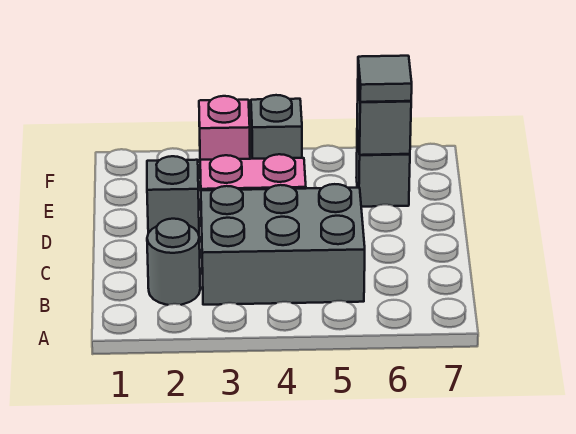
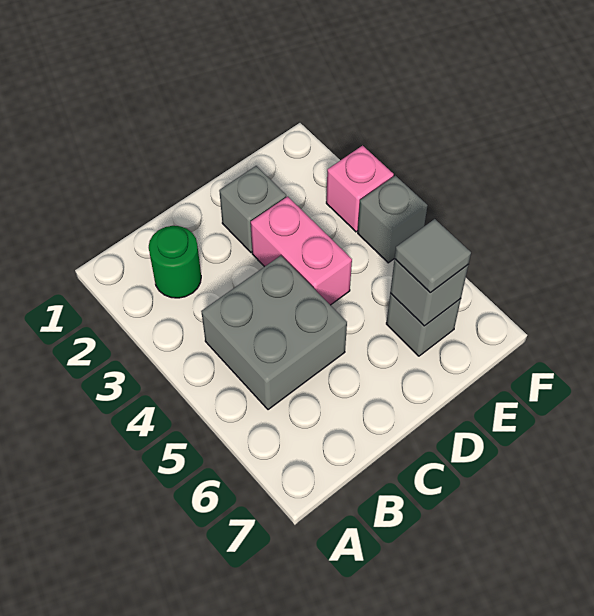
grey round brick B2 level 1 -> green round brick B2 level 1
grey brick B3:C5 level 1 -> grey brick B4:C5 level 1

